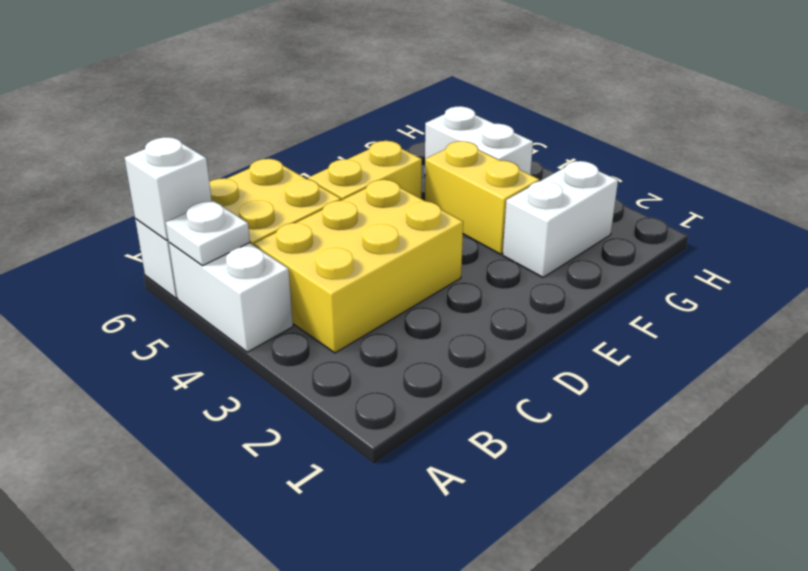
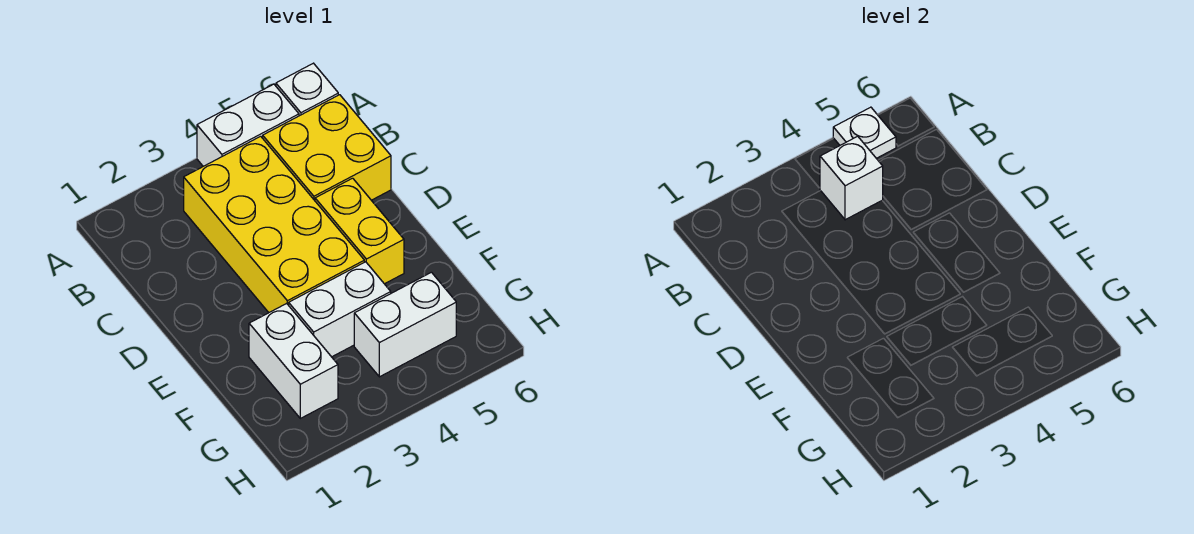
white brick A6 level 2 -> white brick B4 level 2
yellow brick B3:D4 level 1 -> yellow brick B3:E4 level 1
yellow brick F3:F4 level 1 -> white brick F3:F4 level 1

